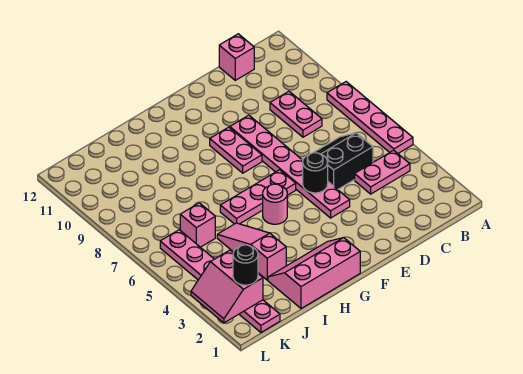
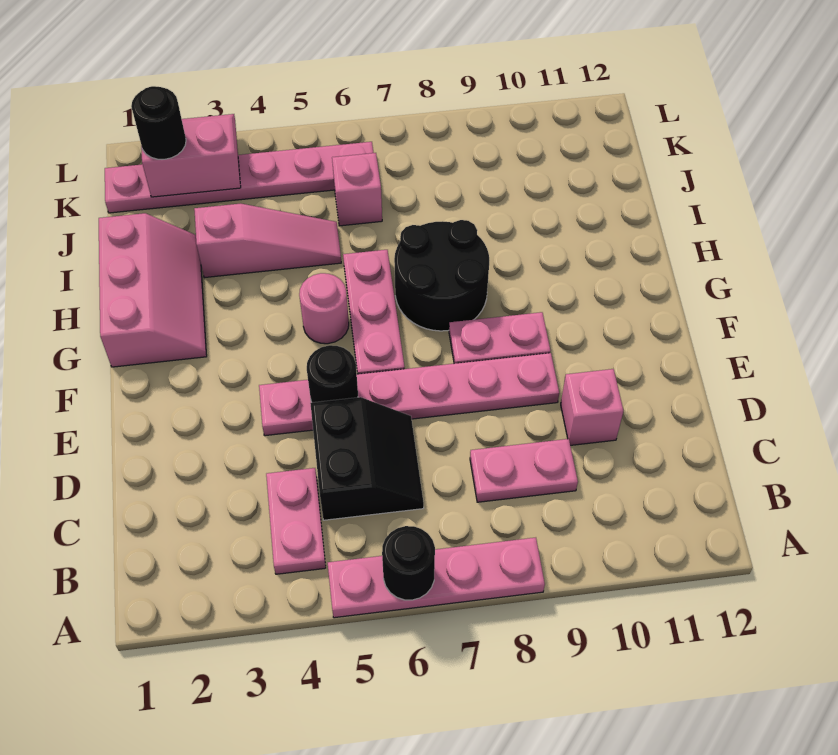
none -> black round brick A6 level 2
pink brick C12 level 1 -> pink brick D10 level 1
none -> black round brick G7:H8 level 1

